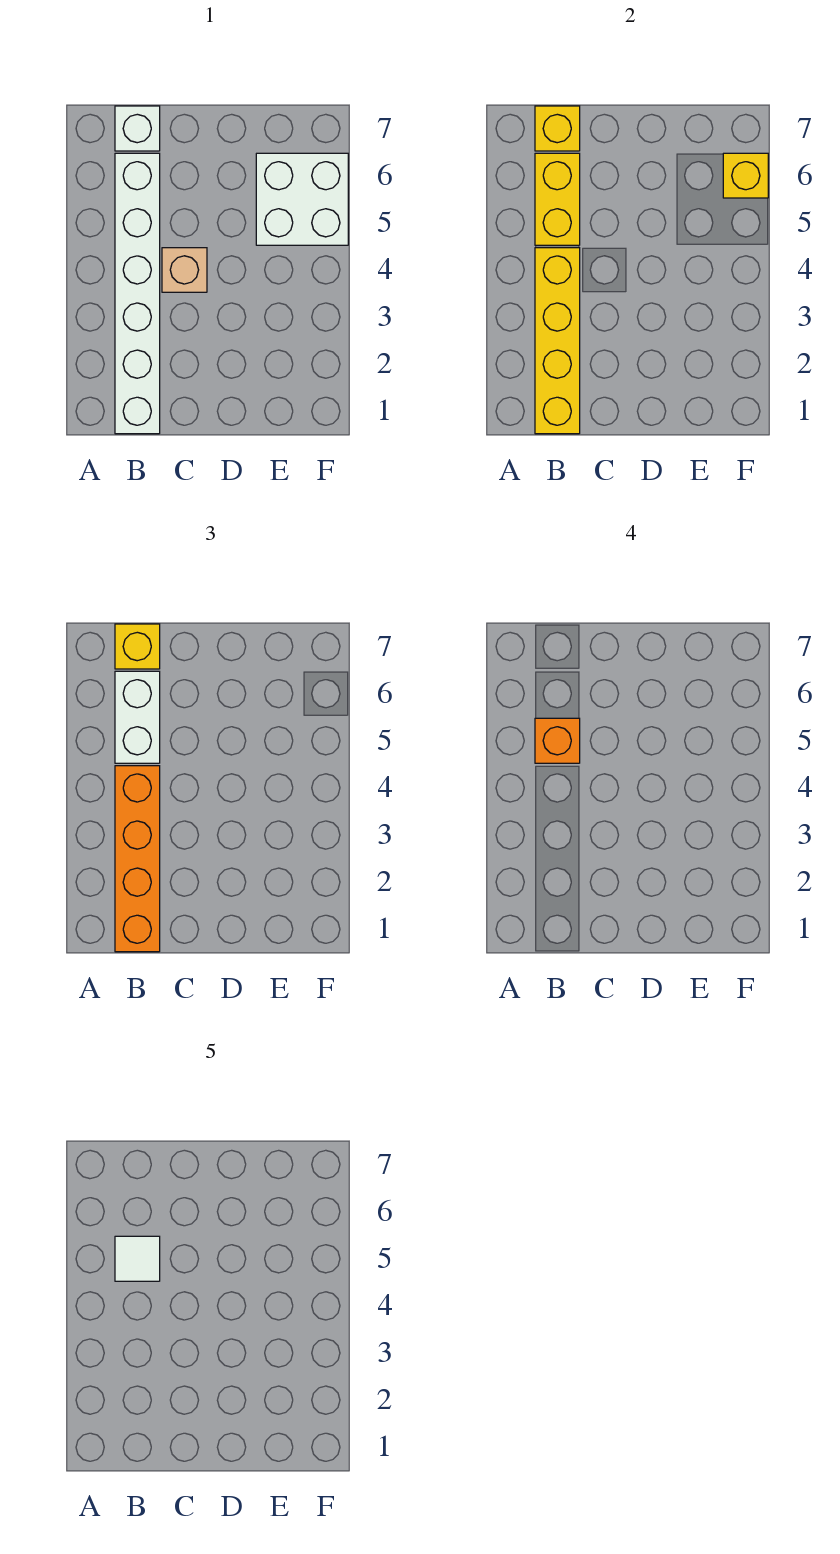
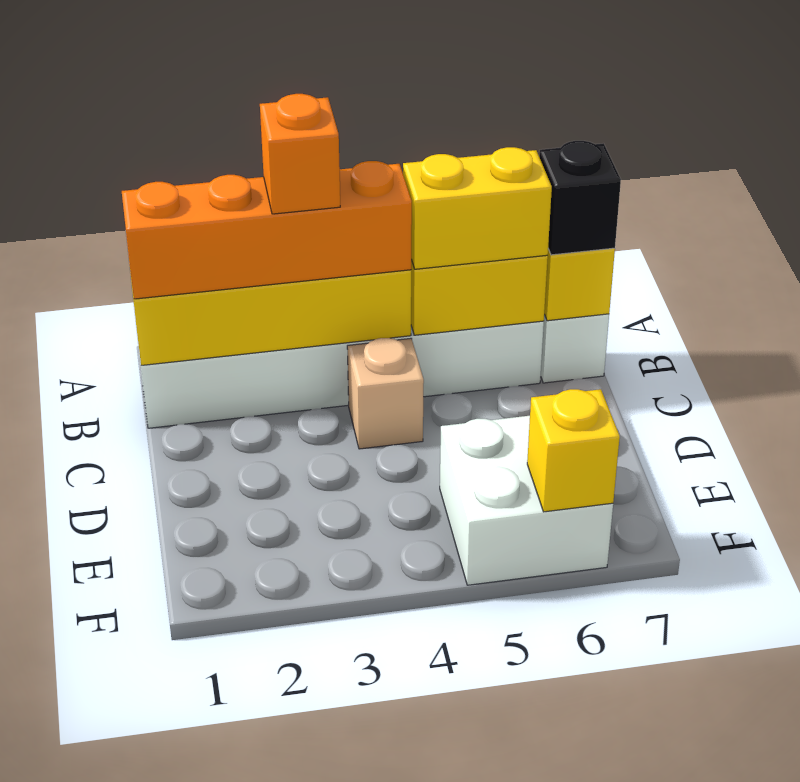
white brick B5:B6 level 3 -> yellow brick B5:B6 level 3
orange brick B5 level 4 -> orange brick B3 level 4
white tile B5 level 5 -> none
yellow brick B7 level 3 -> black brick B7 level 3

